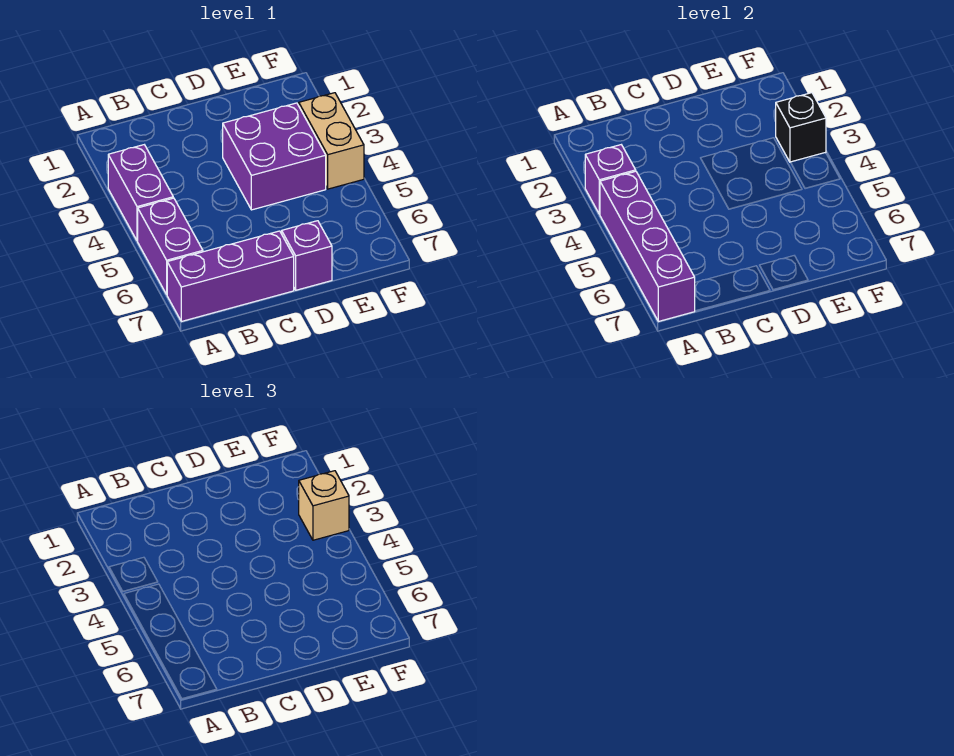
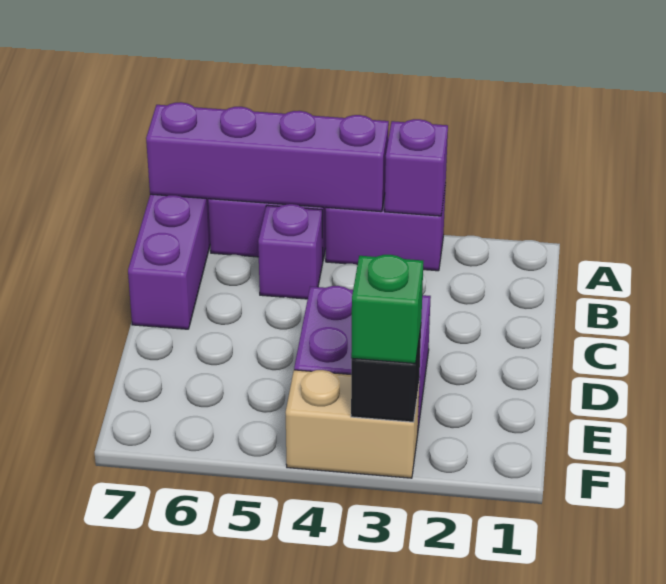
purple brick D7 level 1 -> purple brick B5 level 1
tan brick F3 level 3 -> green brick F3 level 3

